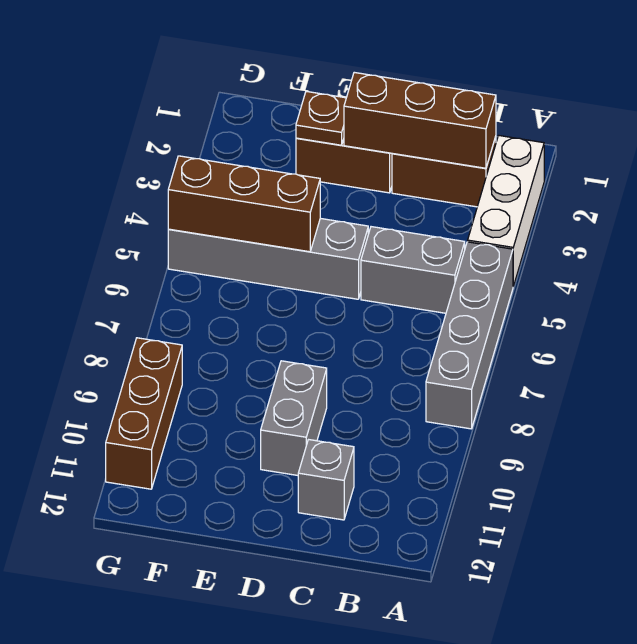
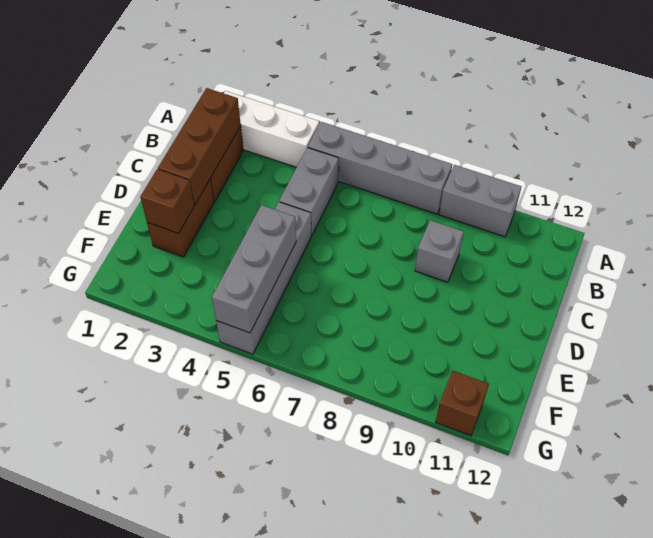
grey brick C11 level 1 -> grey brick C9 level 1
grey brick D9:D10 level 1 -> grey brick A9:A10 level 1
brown plate E2 level 2 -> brown brick E2 level 2
brown brick E5:G5 level 2 -> grey brick E5:G5 level 2
brown brick G9:G11 level 1 -> brown brick G11 level 1

